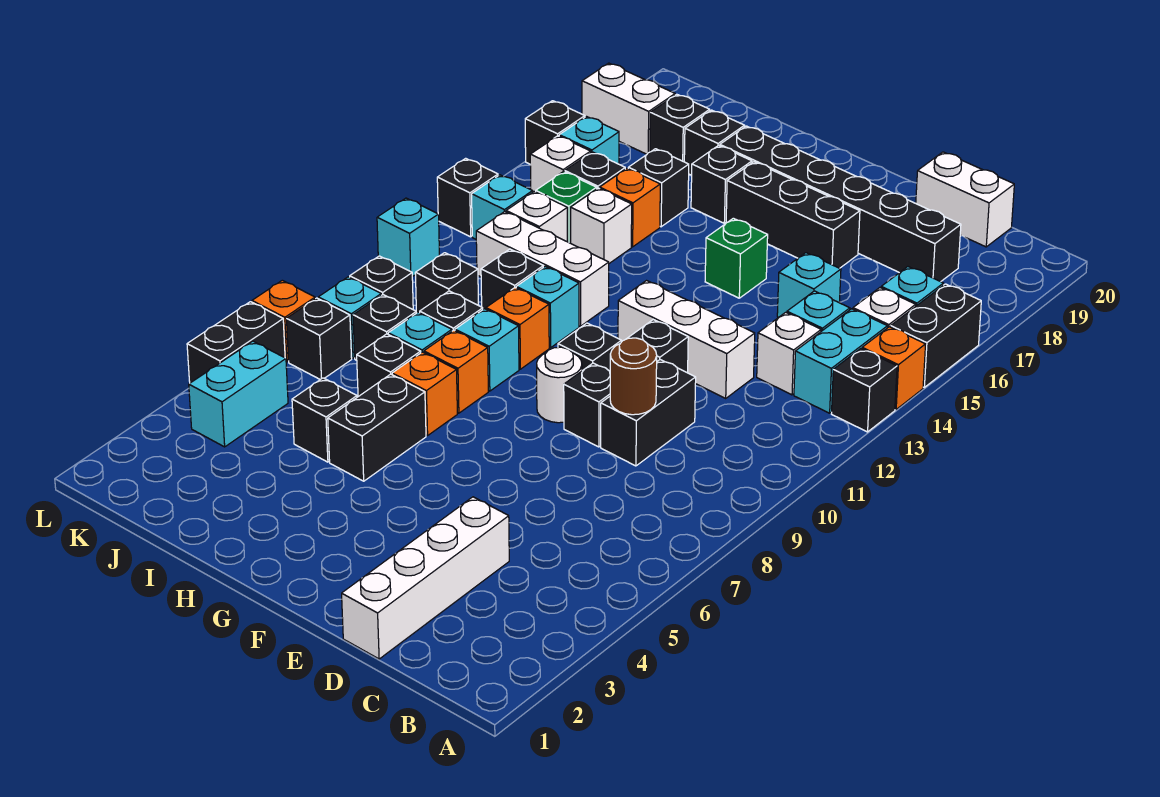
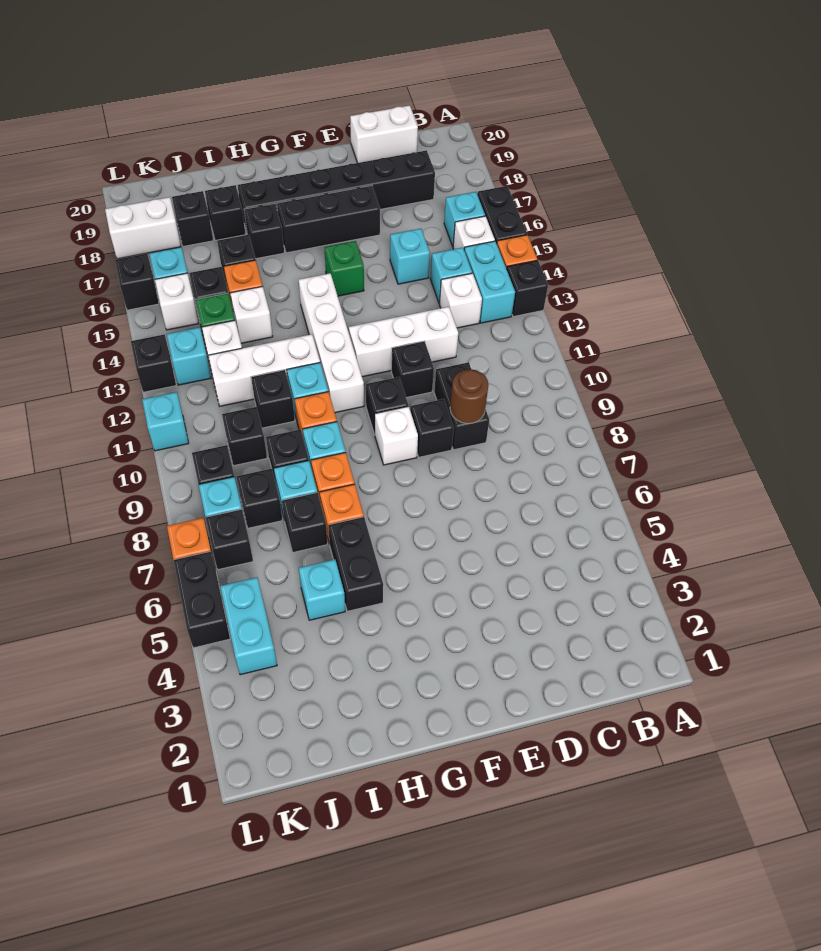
white brick D1:D4 level 1 -> white brick G11:G14 level 1
white round brick F9 level 1 -> white brick F9 level 1
black brick I5 level 1 -> cyan brick I5 level 1

